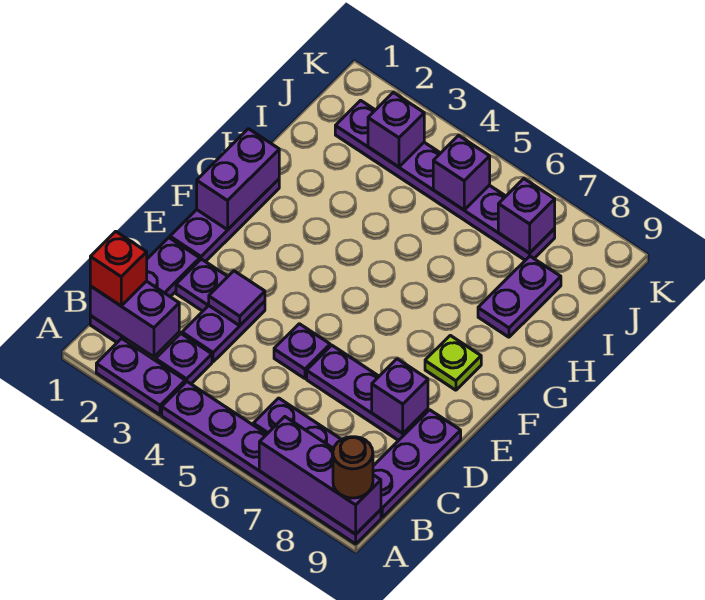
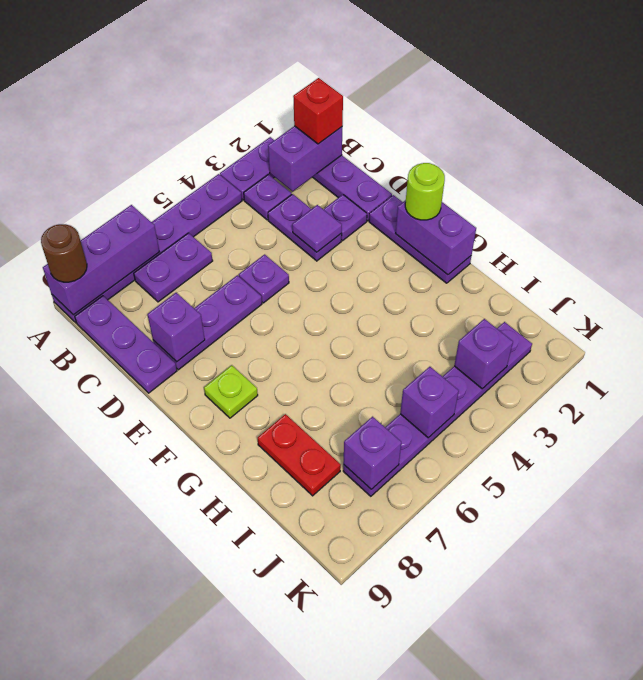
none -> lime round brick F1 level 3
purple plate H8:I8 level 1 -> red plate H8:I8 level 1

